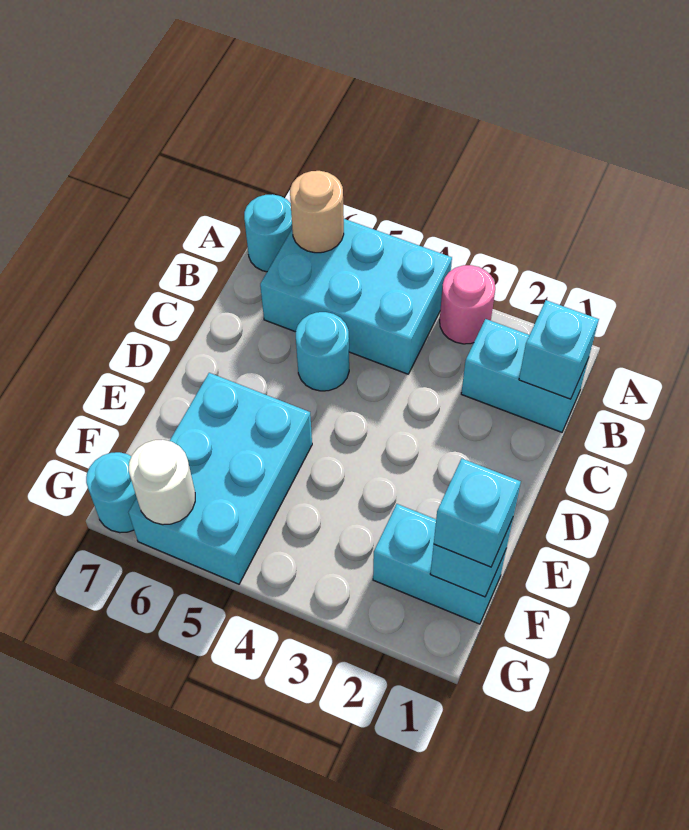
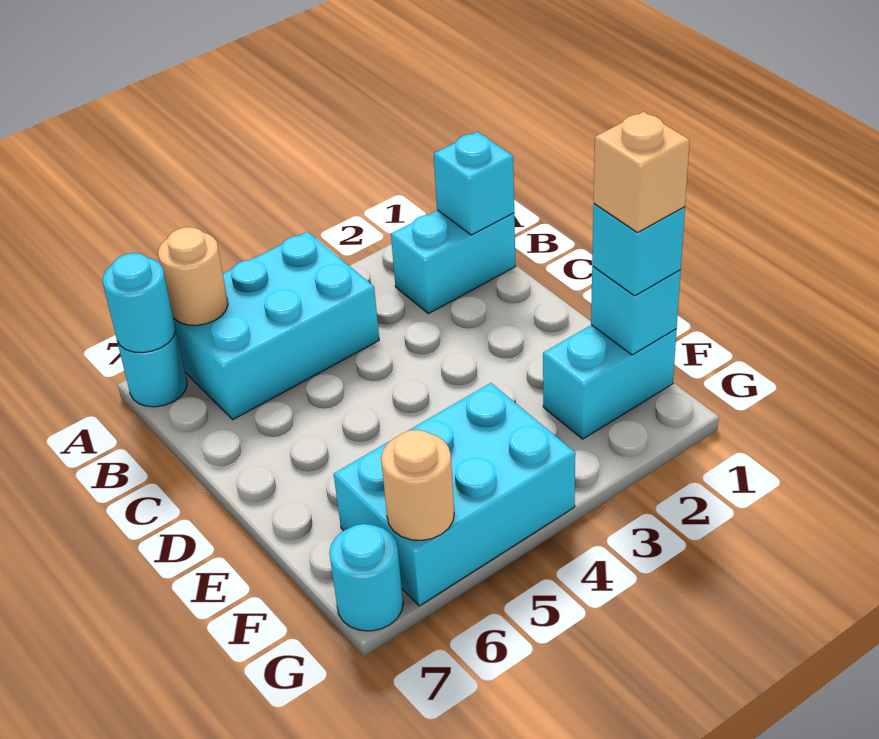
pink round brick A3 level 1 -> none
cyan round brick C5 level 1 -> cyan round brick A7 level 2
cyan brick E5:G6 level 1 -> cyan brick F4:G6 level 1
none -> tan brick F1 level 4
white round brick G6 level 2 -> tan round brick G6 level 2

